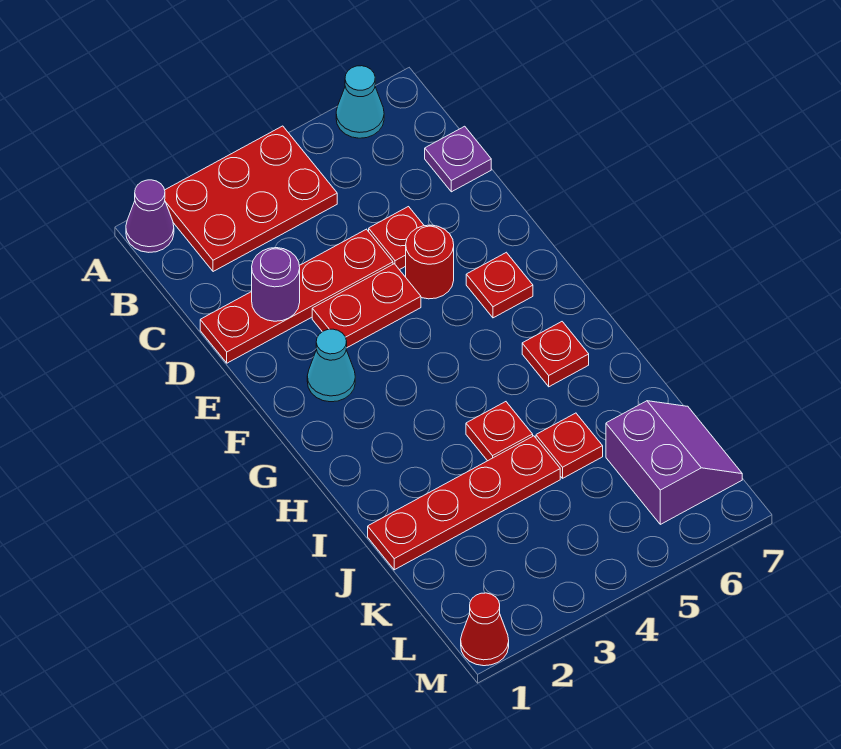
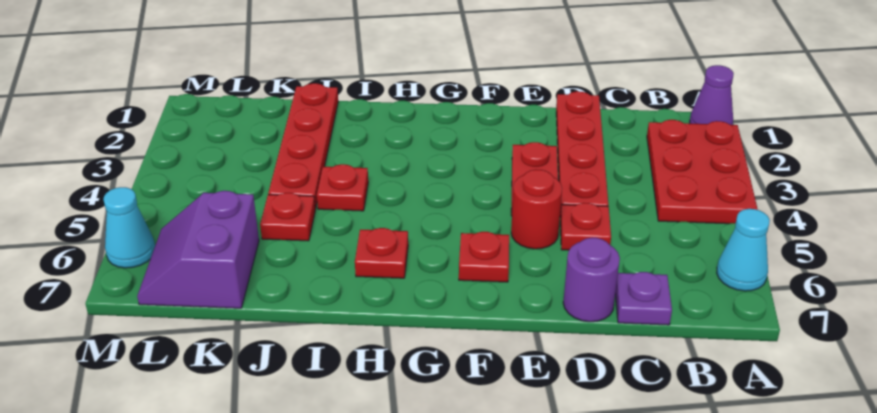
purple round brick D2 level 2 -> purple round brick D7 level 1
cyan cone F2 level 1 -> cyan cone M6 level 1
purple slope K6:L7 level 1 top 6 -> purple slope K6:L7 level 1 top K
red cone M1 level 1 -> none

